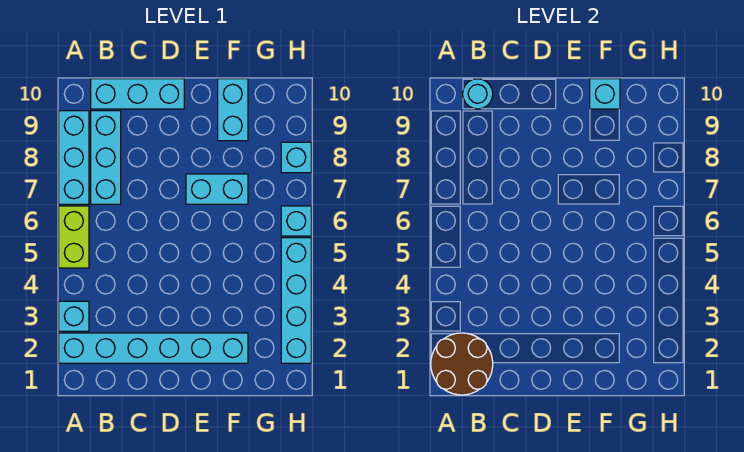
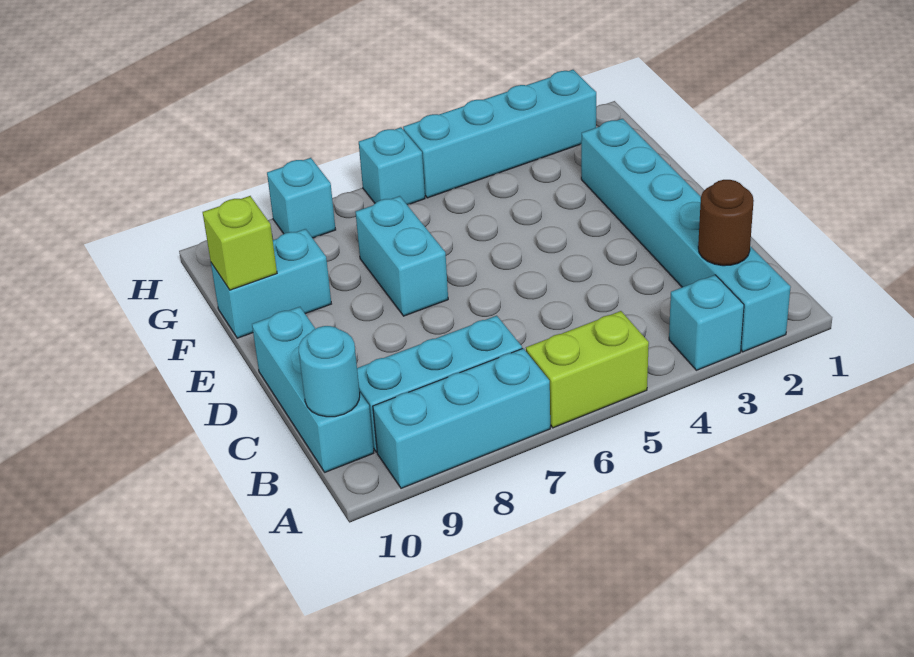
brown round brick A1:B2 level 2 -> brown round brick B2 level 2
cyan brick F10 level 2 -> lime brick F10 level 2

